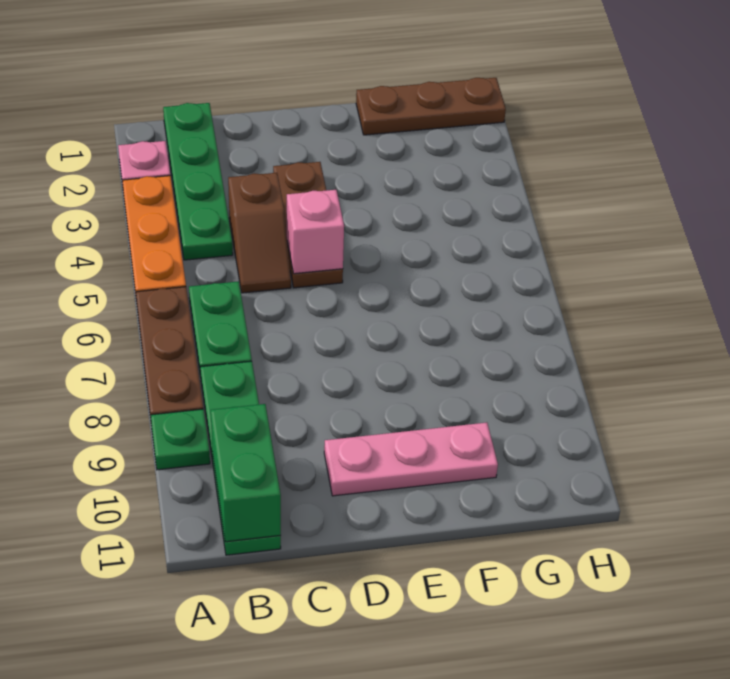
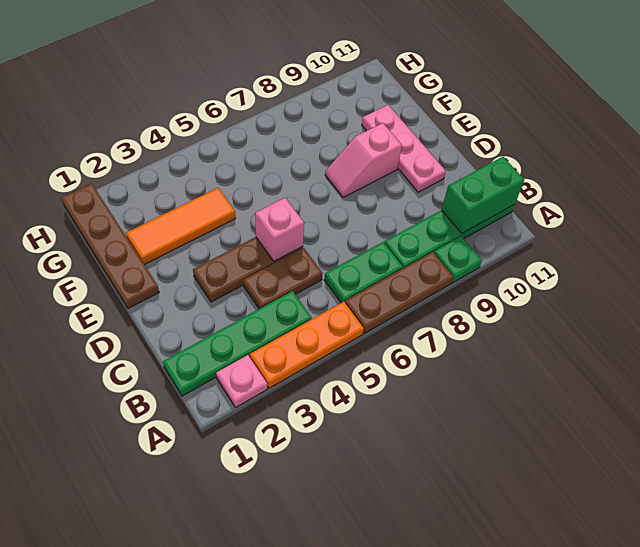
brown slope C4:C5 level 1 top 4 -> brown plate C4:C5 level 1
none -> pink slope E8:E9 level 1 top 9
brown plate F1:H1 level 1 -> brown plate E1:H1 level 1
none -> orange tile F2:F4 level 1

